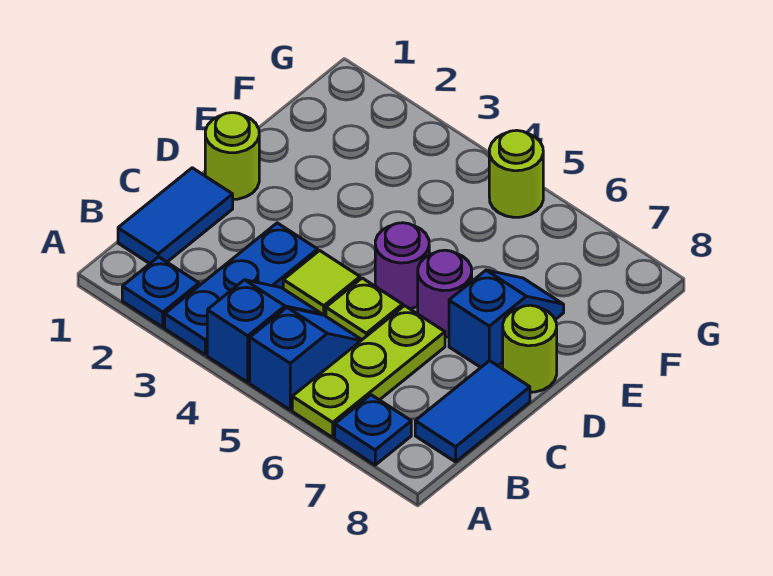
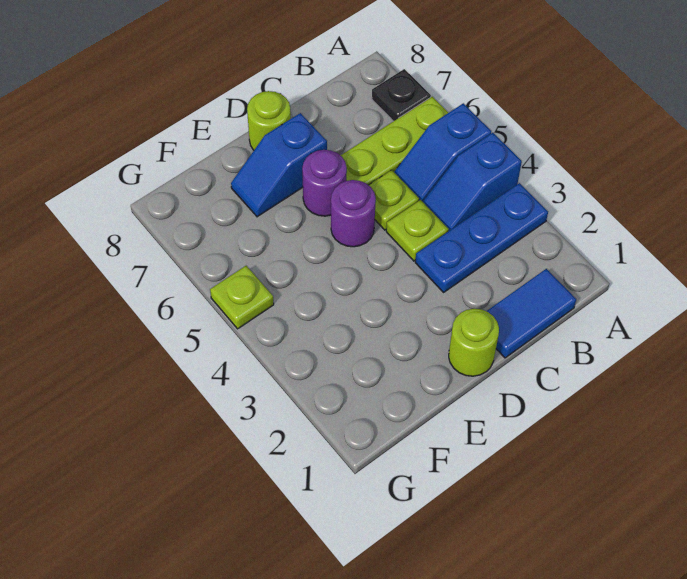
blue plate A2 level 1 -> none
blue plate A7 level 1 -> black plate A7 level 1
blue tile B8:C8 level 1 -> none
lime tile C4 level 1 -> lime plate C4 level 1
lime round brick G5 level 1 -> lime plate G5 level 1

